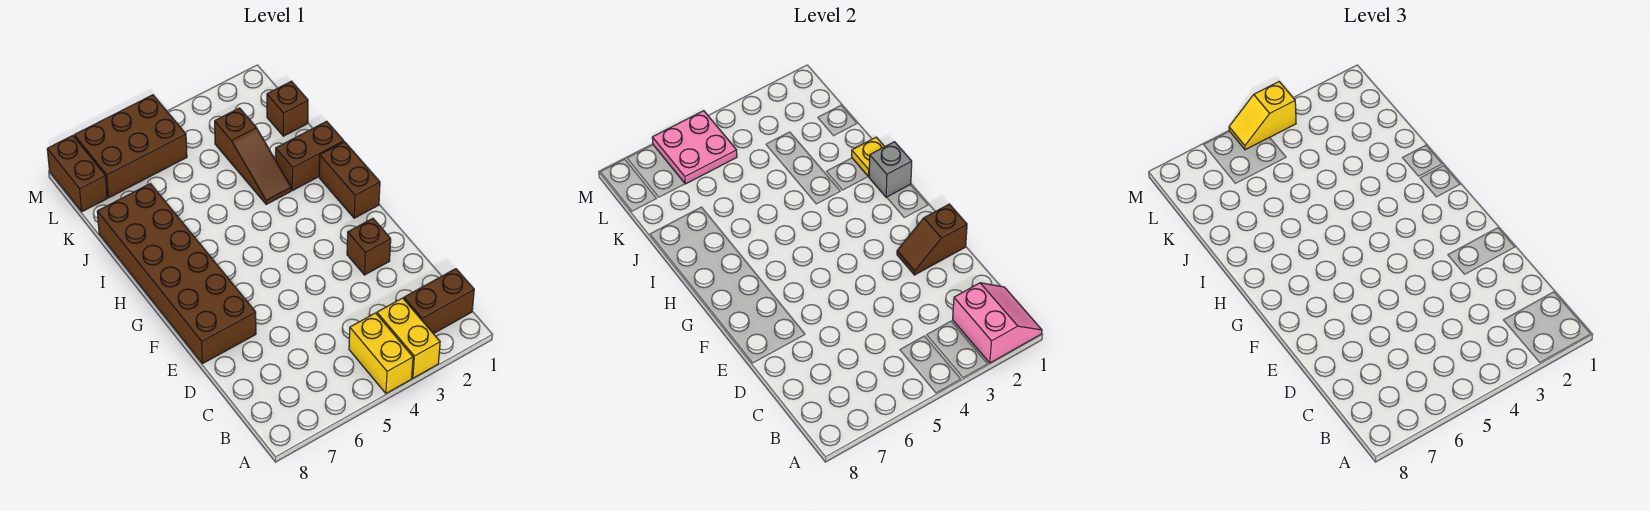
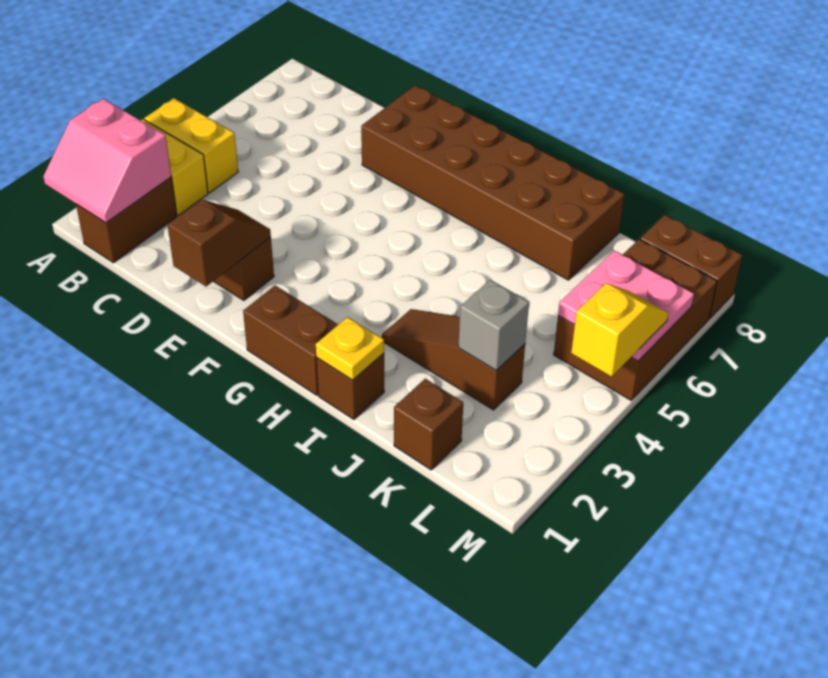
grey brick H1 level 2 -> grey brick K3 level 2
brown brick I1:I2 level 1 -> brown brick I1 level 1

